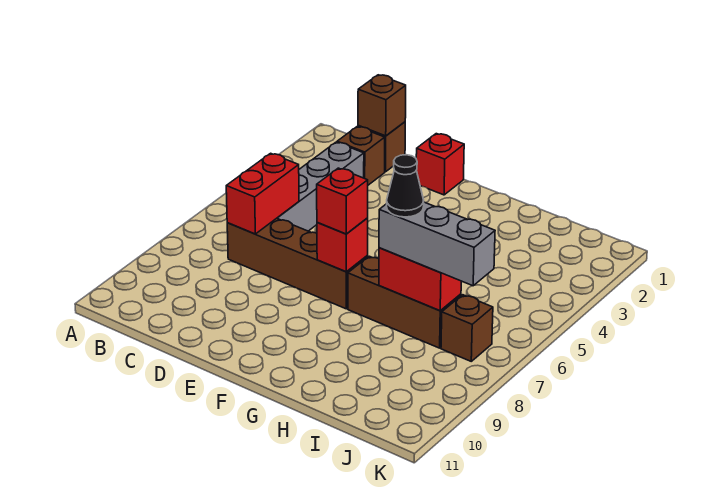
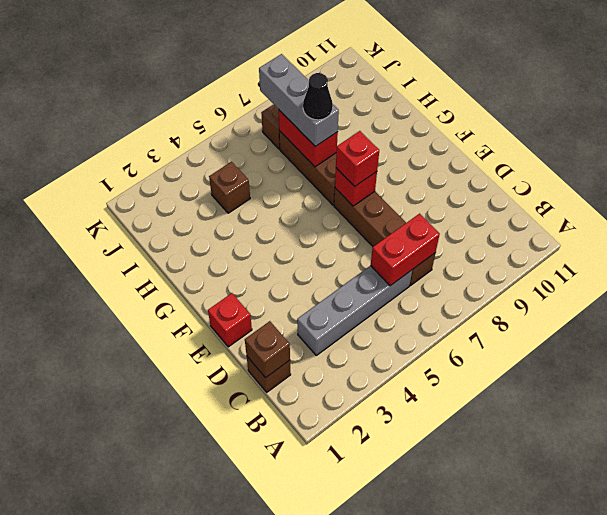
brown brick C2 level 1 -> brown brick I4 level 1

